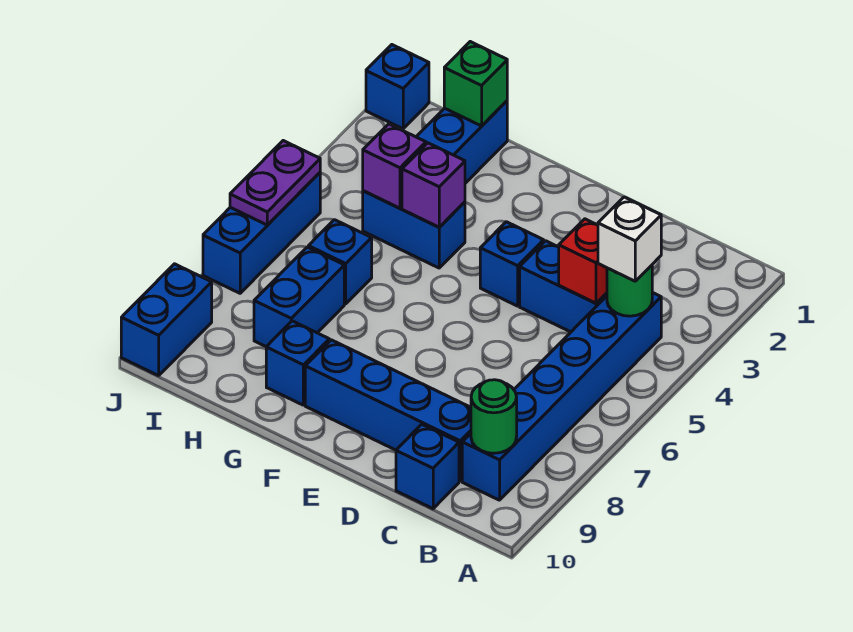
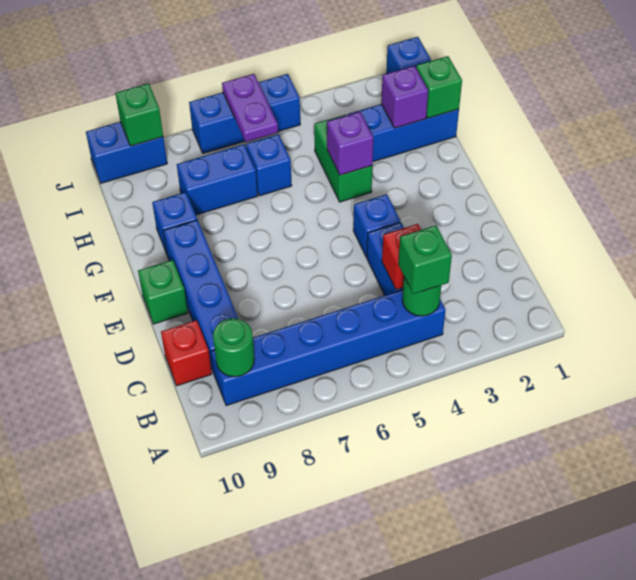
white brick B4 level 3 -> green brick B4 level 3
blue brick C10 level 1 -> red brick C10 level 1
none -> green brick E10 level 1
blue brick G4:H4 level 1 -> green brick G4:H4 level 1
purple brick H4 level 2 -> purple brick H2 level 2
purple plate J5:J6 level 2 -> purple plate I6:J6 level 2
none -> green brick J9 level 2

